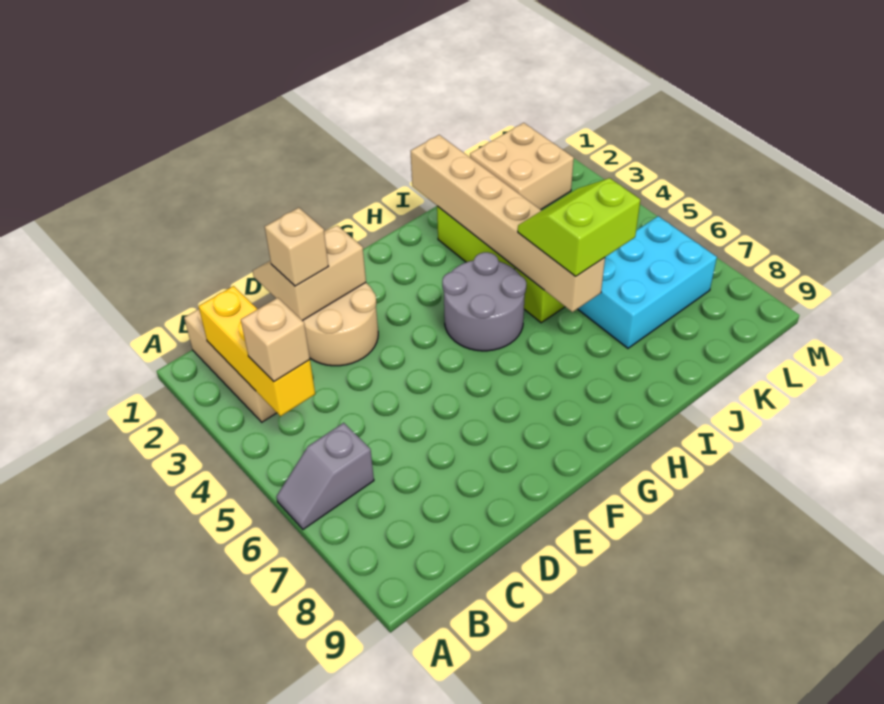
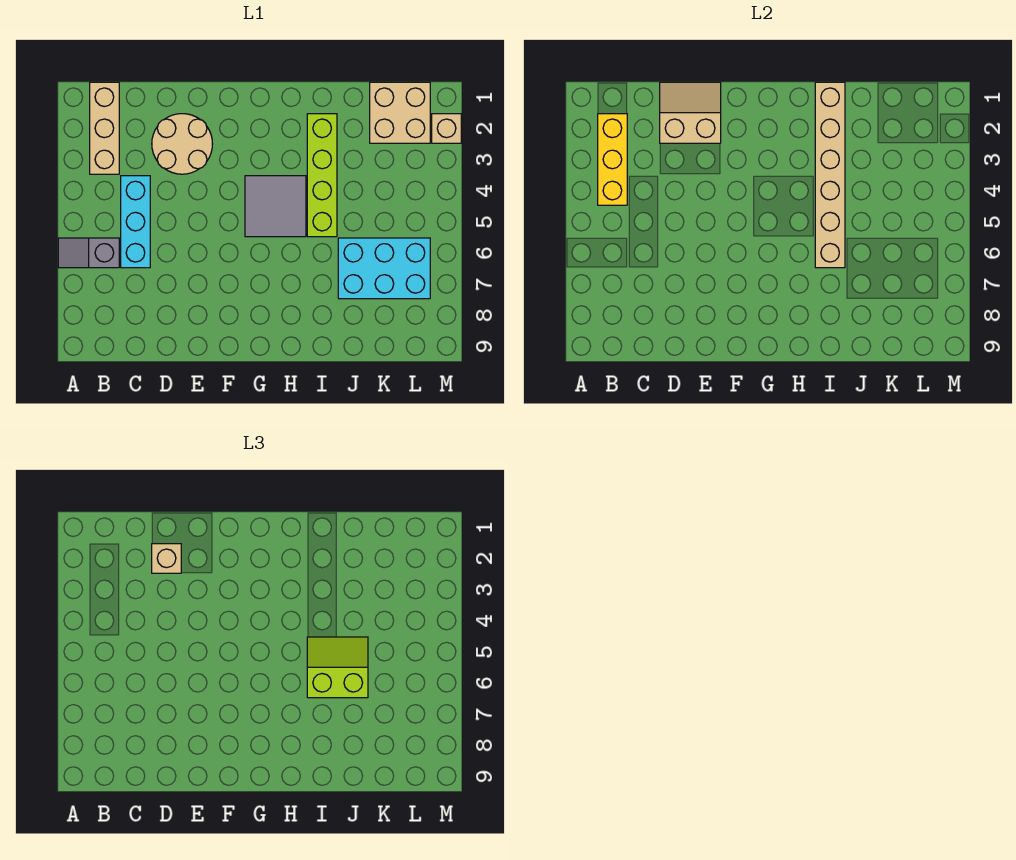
tan brick B4 level 3 -> tan brick M2 level 1
none -> cyan brick C4:C6 level 1
grey round brick G4:H5 level 1 -> grey tile G4:H5 level 1

